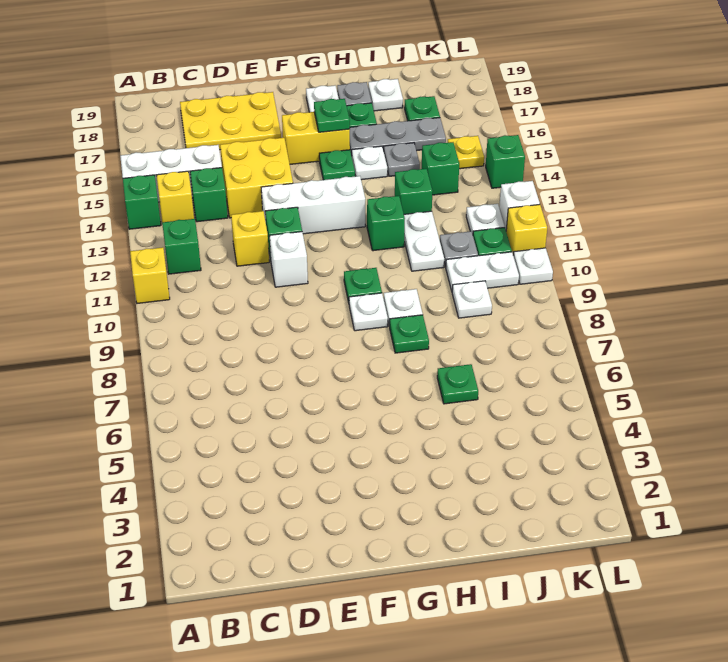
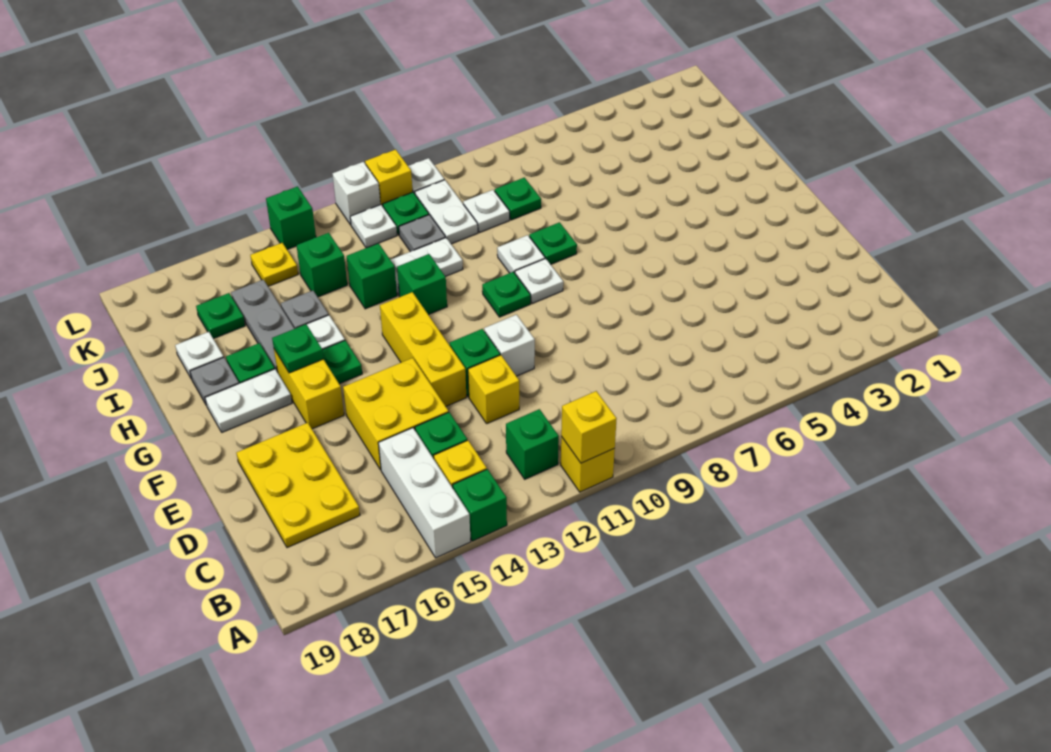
none -> yellow brick A11 level 2
white brick E13:G13 level 1 -> yellow brick E13:G13 level 1
green plate I6 level 1 -> green plate J8 level 1

